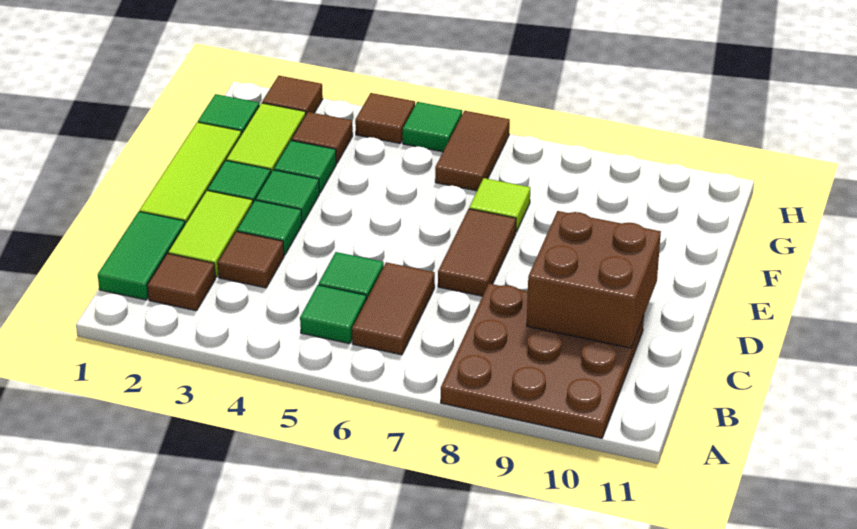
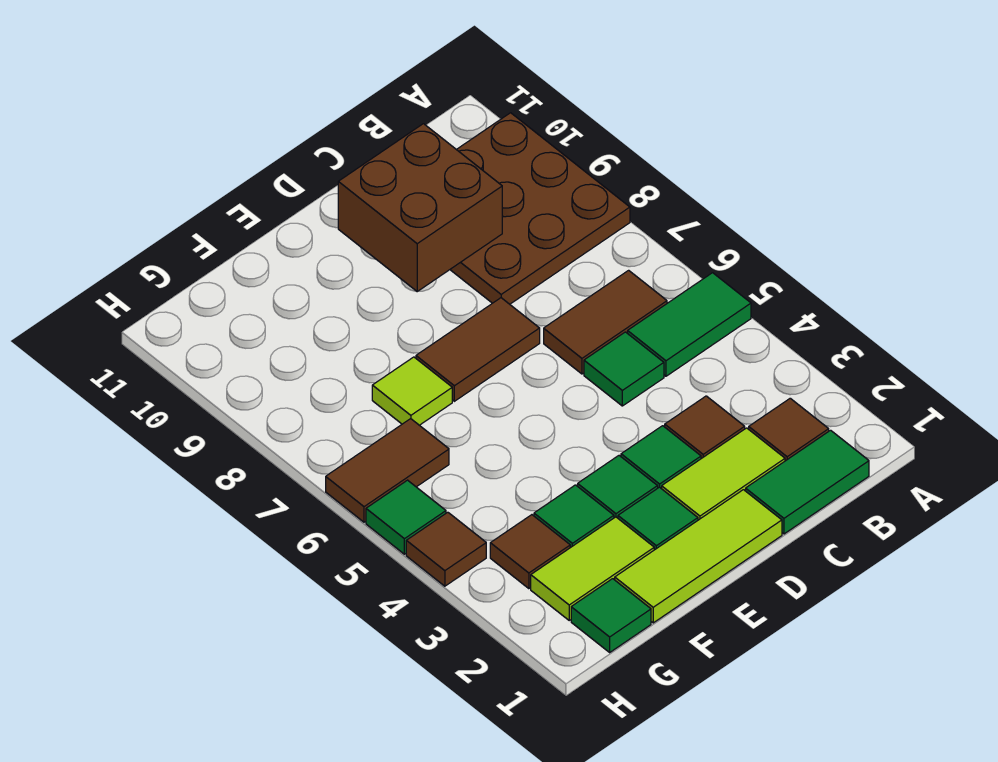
green tile B5 level 1 -> green tile A5:B5 level 1
brown tile H2 level 1 -> none

